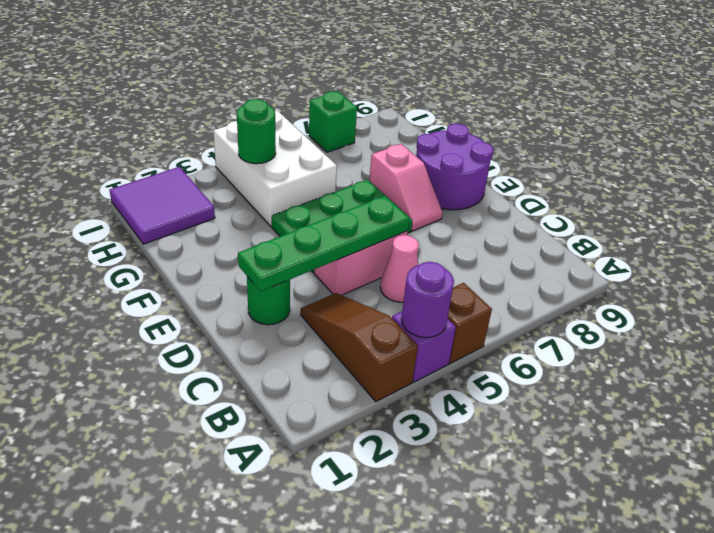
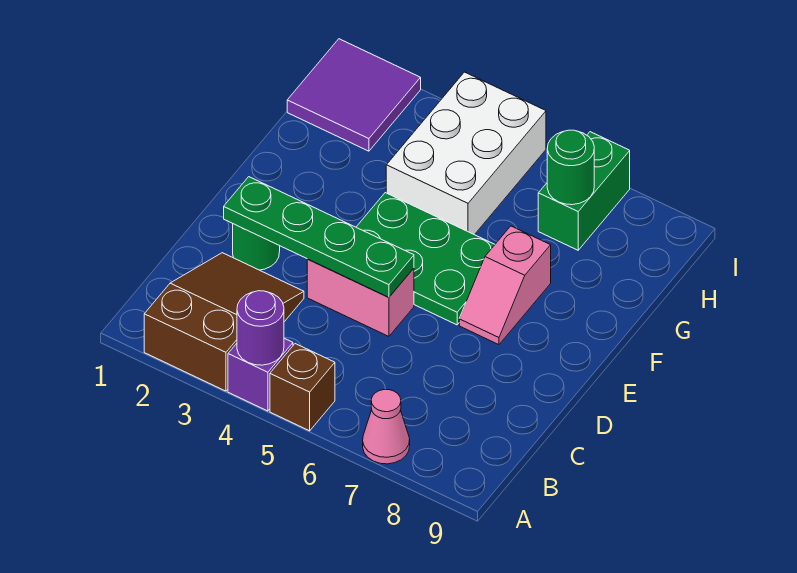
brown slope A3:C3 level 1 top A -> brown slope A2:C3 level 1 top A
pink cone C5 level 1 -> pink cone A7 level 1
purple round brick E8:F9 level 1 -> none
green round brick H4 level 2 -> green round brick H7 level 2
green brick I7 level 1 -> green brick H7:I7 level 1

